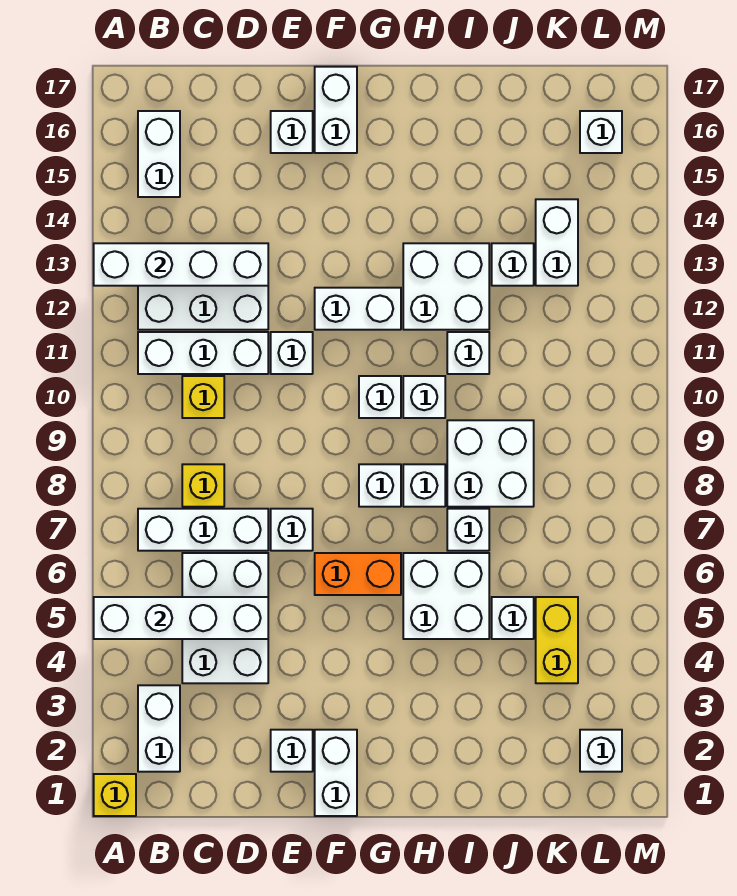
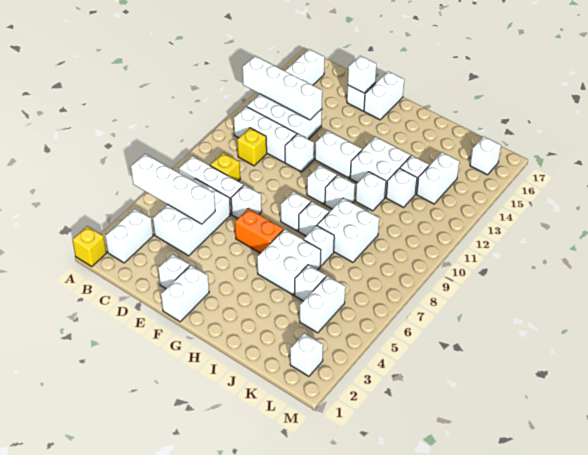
none -> white brick E16 level 2
none -> white brick J12 level 1
yellow brick K4:K5 level 1 -> white brick K4:K5 level 1

